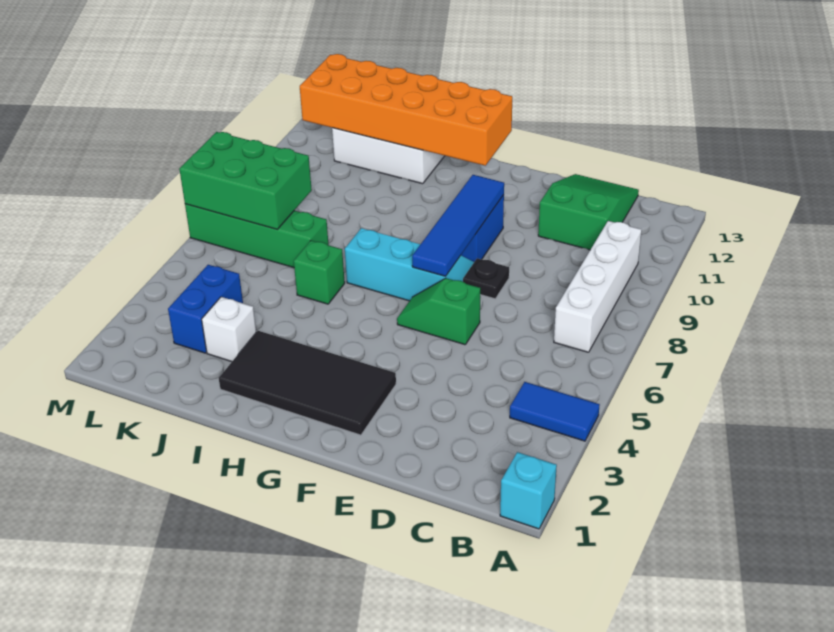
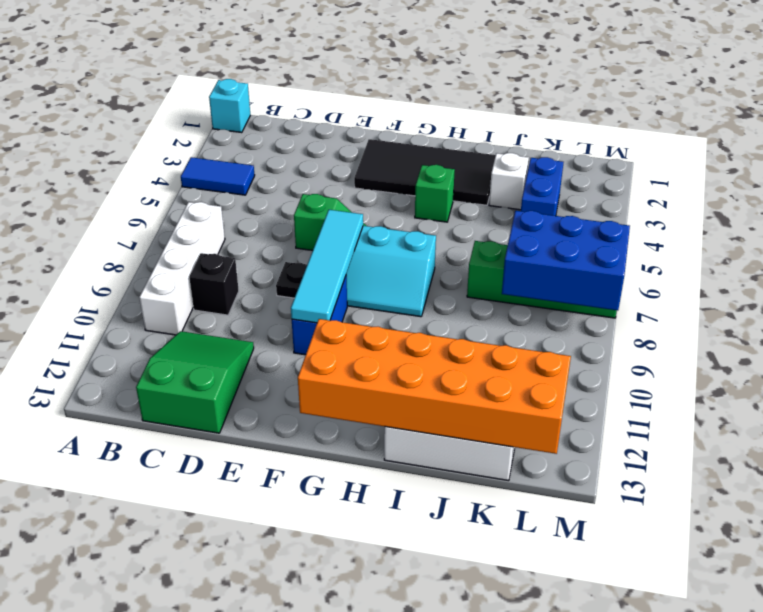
none -> black brick C9 level 1
green slope C11:D13 level 1 top 11 -> green slope C11:D13 level 1 top 13
blue tile F7:F10 level 2 -> cyan tile F7:F10 level 2
green brick I6 level 1 -> green brick H4 level 1
green brick K7:M8 level 2 -> blue brick K7:M8 level 2

